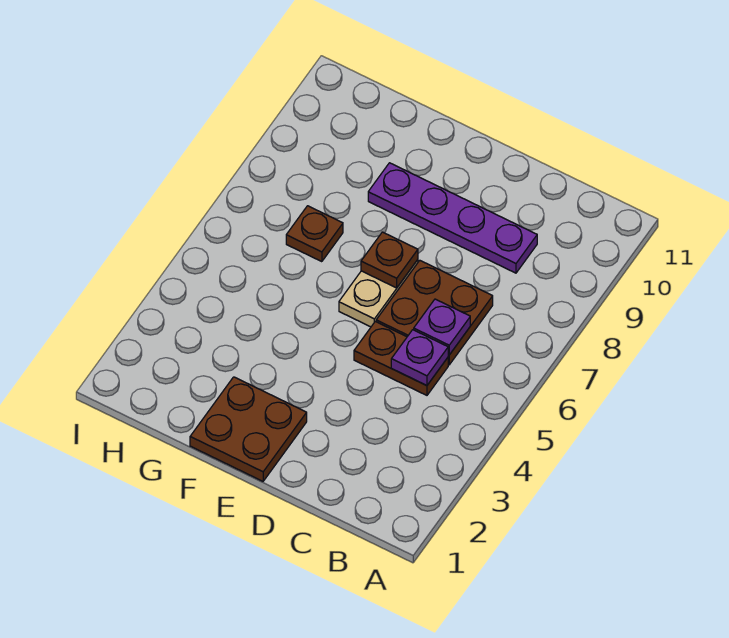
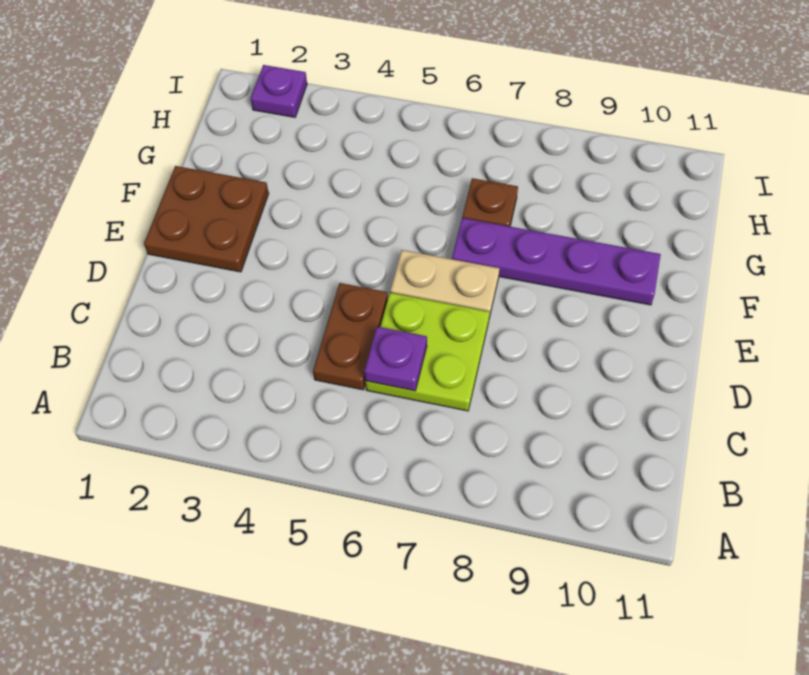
purple plate C5 level 2 -> purple plate I2 level 1
brown plate C6:D7 level 1 -> lime plate C6:D7 level 1
purple plate C9:F9 level 1 -> purple plate F7:F10 level 1
brown plate E7 level 2 -> none

